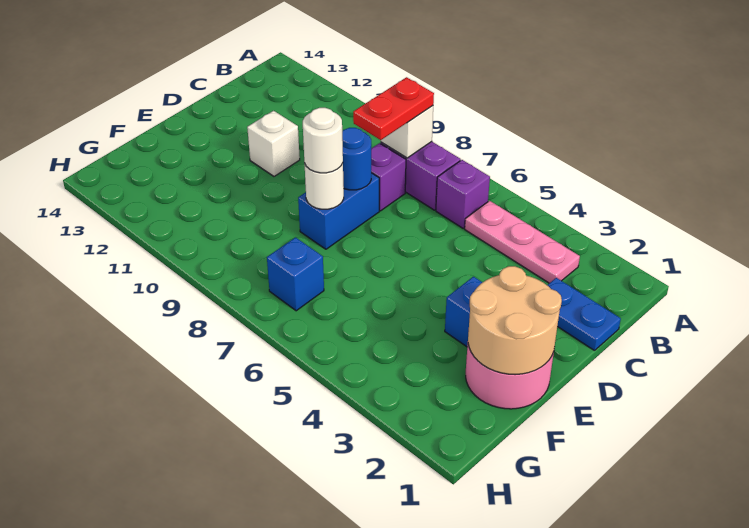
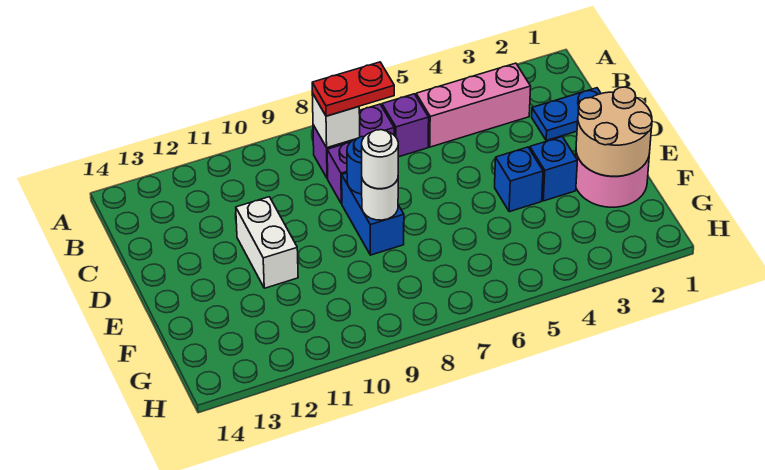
pink plate B3:B5 level 1 -> pink brick B3:B5 level 1
red plate B8:C8 level 3 -> red plate B7:B8 level 3
white brick D11 level 1 -> white brick D11:E11 level 1
blue brick G7 level 1 -> blue brick E4 level 1

